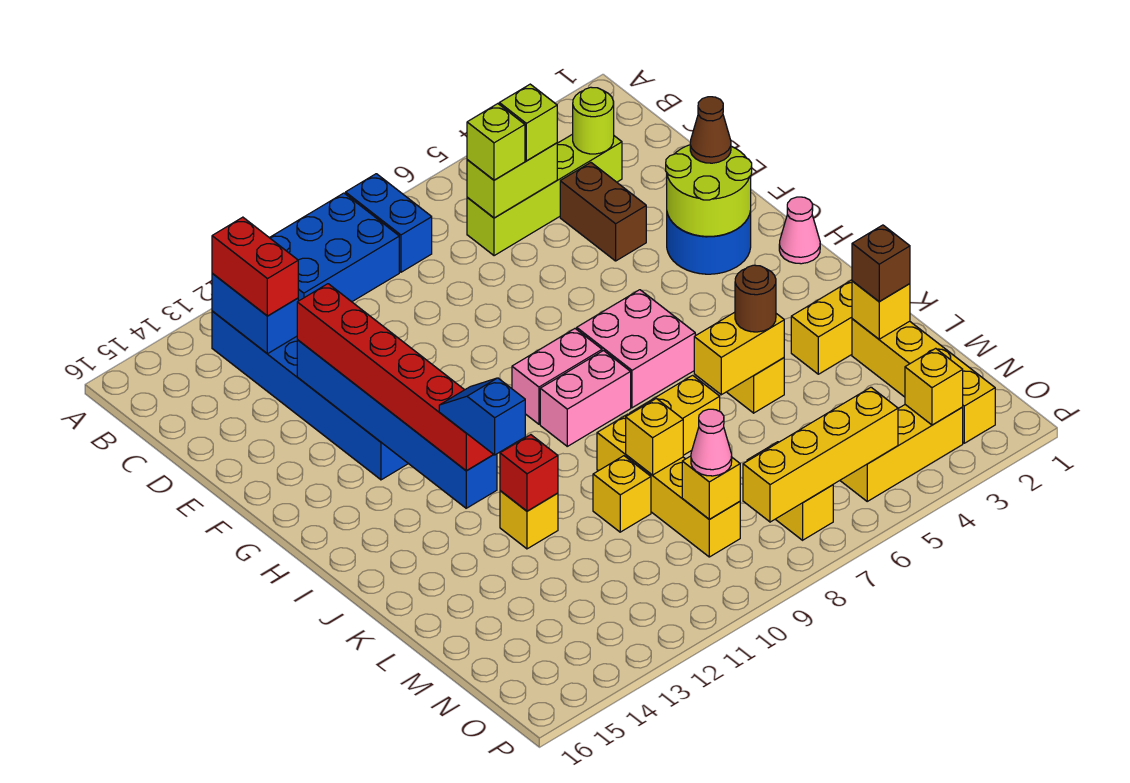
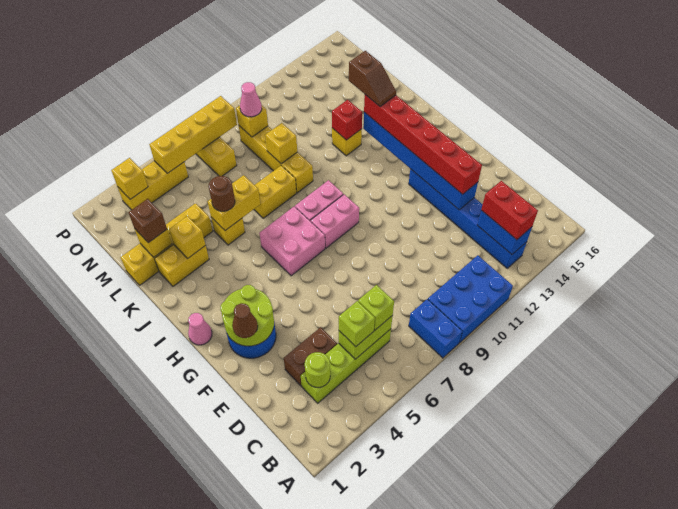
brown brick D4:E4 level 1 -> brown brick D3:D4 level 1
blue slope J13:K13 level 4 top K -> brown slope J13:K13 level 4 top K
yellow brick L2:O2 level 1 -> yellow brick L1:L4 level 1
yellow brick L10 level 1 -> yellow brick K3 level 2

